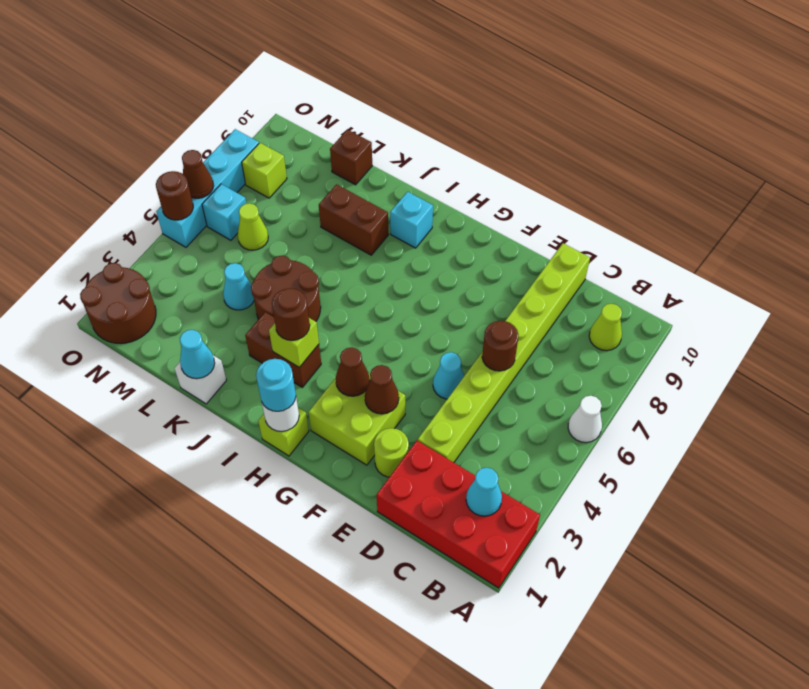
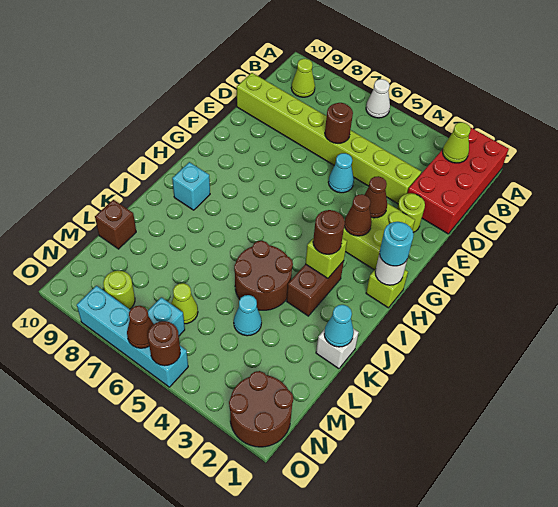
cyan cone B2 level 2 -> lime cone B2 level 2
brown brick J8:K8 level 1 -> none
lime brick N8 level 1 -> lime round brick N8 level 1

